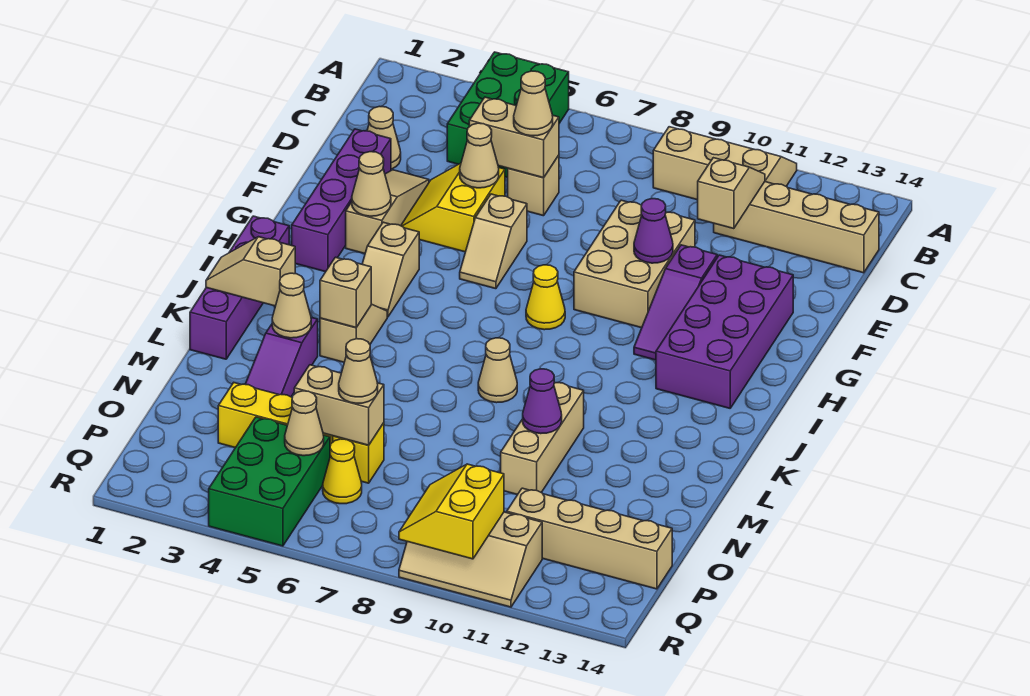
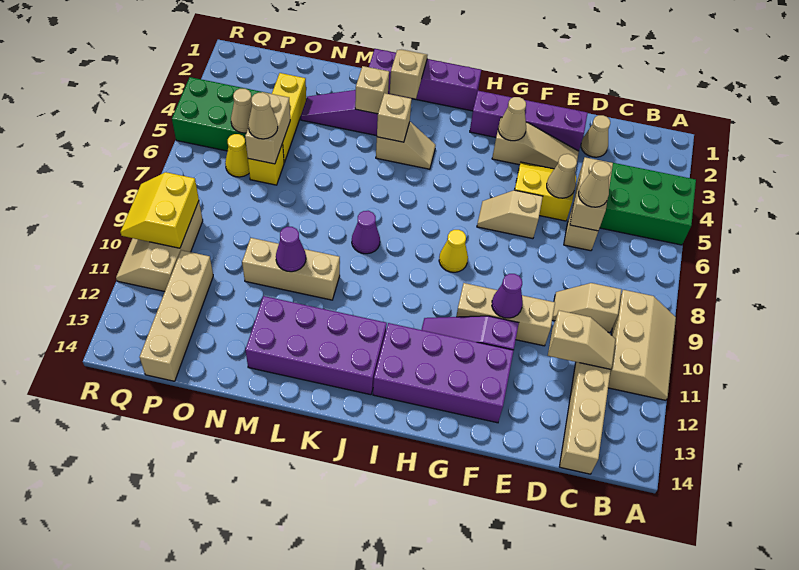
tan brick E9:G10 level 1 -> tan brick E10:G10 level 1
tan slope H4:I4 level 1 top H -> tan slope C9:D9 level 1 top C
none -> purple brick J12:M13 level 1
tan cone K8 level 1 -> purple cone K8 level 1
tan cone L3 level 2 -> tan brick L3 level 2
yellow slope Q9:R10 level 2 top 10 -> yellow slope Q9:R10 level 2 top Q

